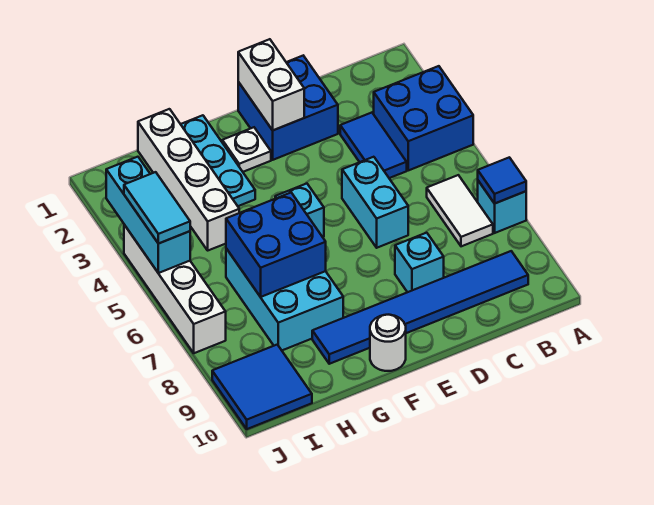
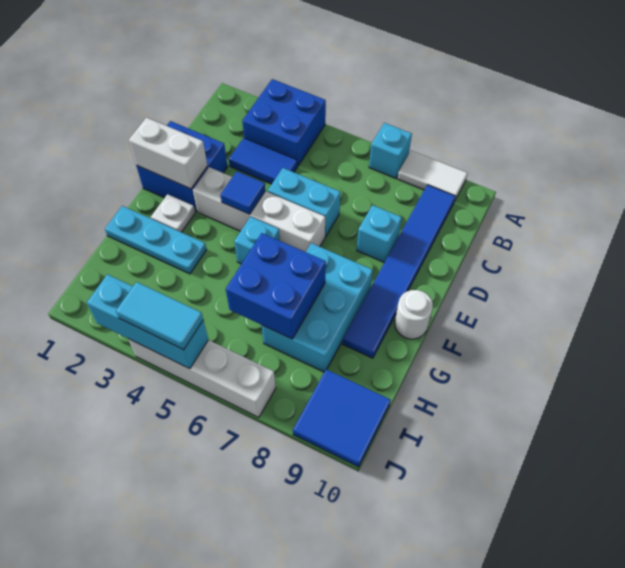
blue tile A7 level 2 -> blue tile E4 level 2
white tile B6:B7 level 1 -> white tile A8:A9 level 1
cyan brick G6:H8 level 1 -> cyan brick F7:H8 level 1
white brick H1:H4 level 1 -> white brick E3:E6 level 1

